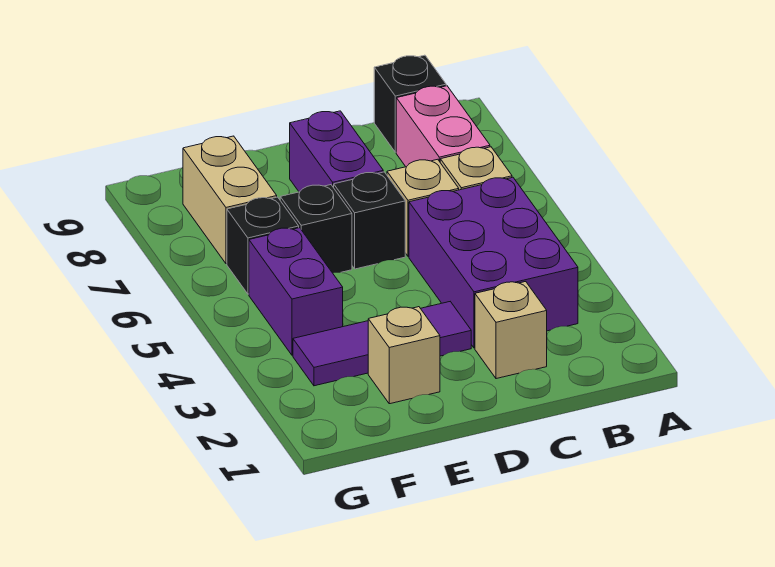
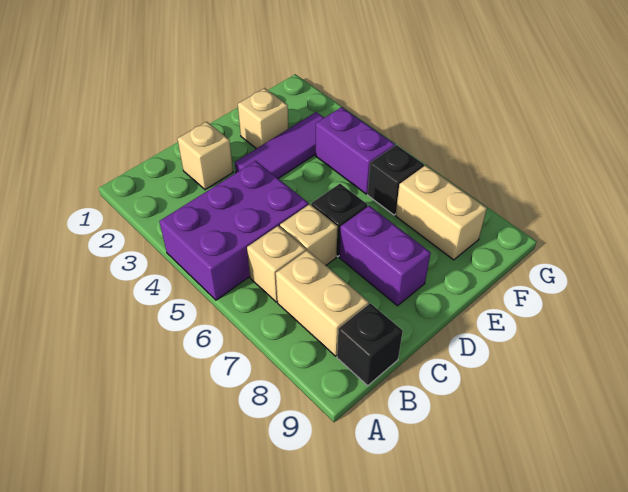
purple brick B3:C5 level 1 -> purple brick A4:C5 level 1
pink brick B7:B8 level 1 -> tan brick B7:B8 level 1
black brick E6 level 1 -> none

